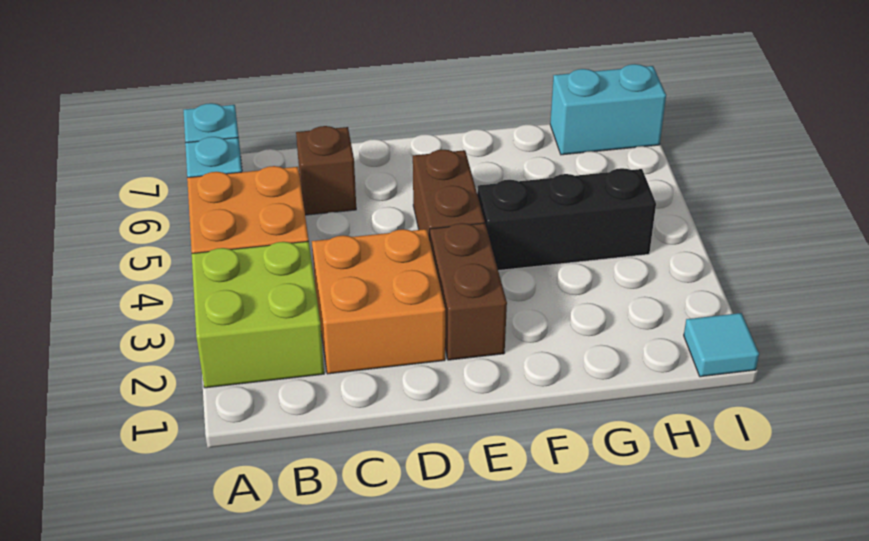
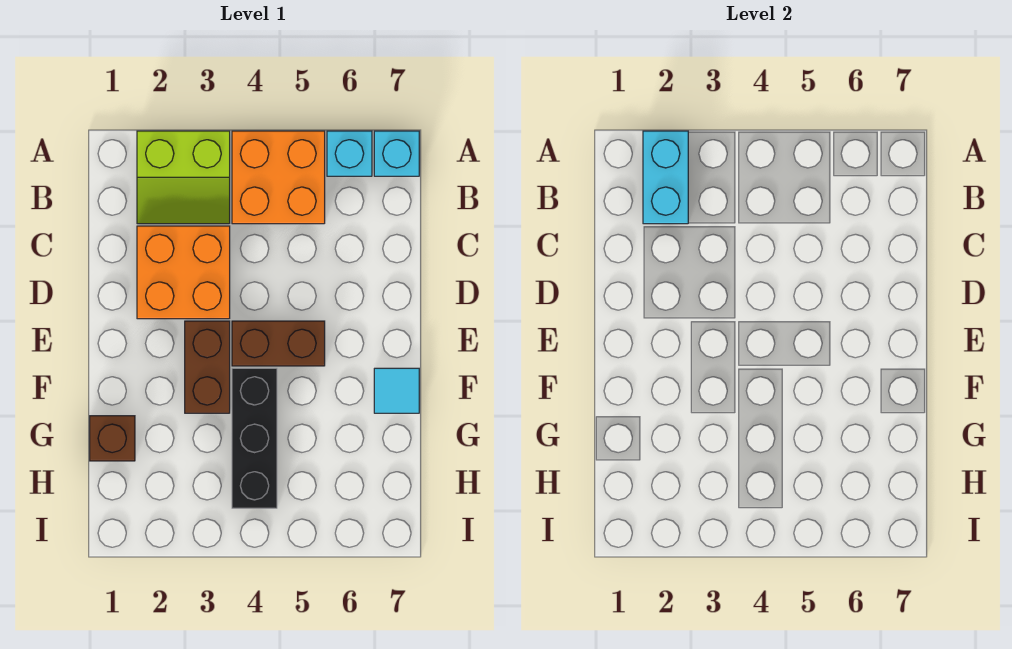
lime brick A2:B3 level 1 -> lime slope A2:B3 level 1 top A
brown brick C6 level 1 -> brown brick G1 level 1
brown brick E2:E3 level 1 -> brown brick E3:F3 level 1
cyan brick H7:I7 level 1 -> cyan brick A2:B2 level 2
cyan tile I1 level 1 -> cyan tile F7 level 1

